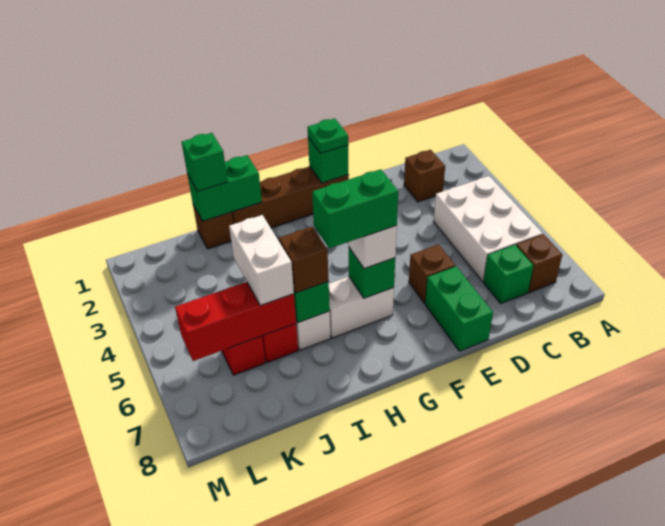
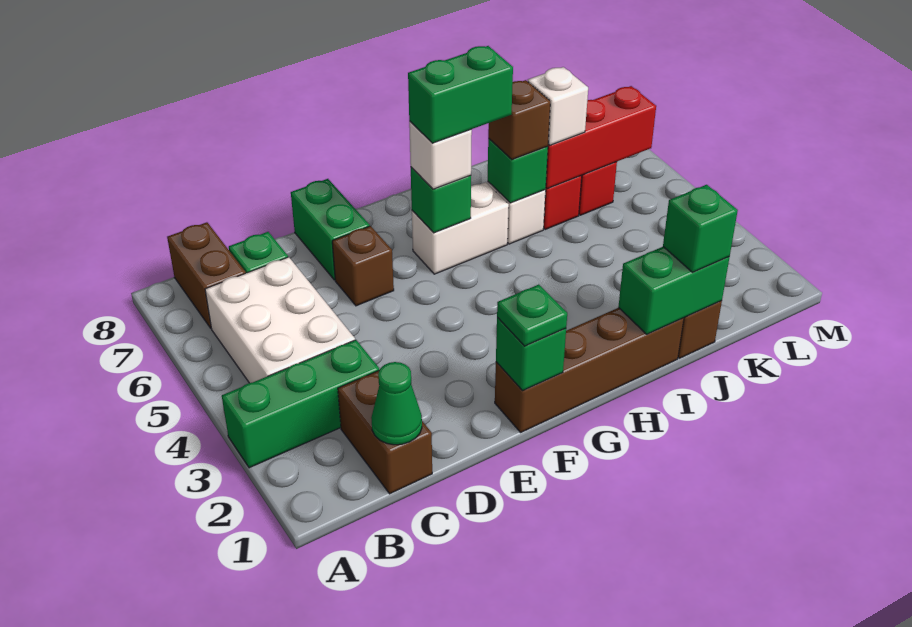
none -> green brick A3:C3 level 1
brown brick B7 level 1 -> brown brick B7:B8 level 1
none -> green cone C1 level 2
brown brick C2 level 1 -> brown brick C1:C2 level 1
white brick J5:J6 level 3 -> white brick J6 level 3

